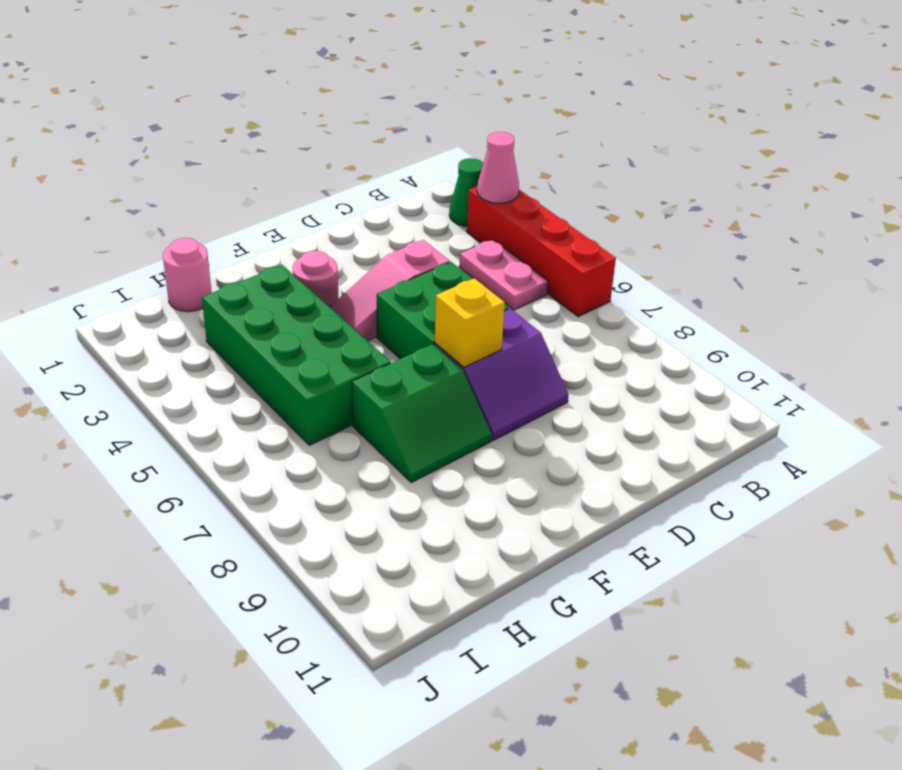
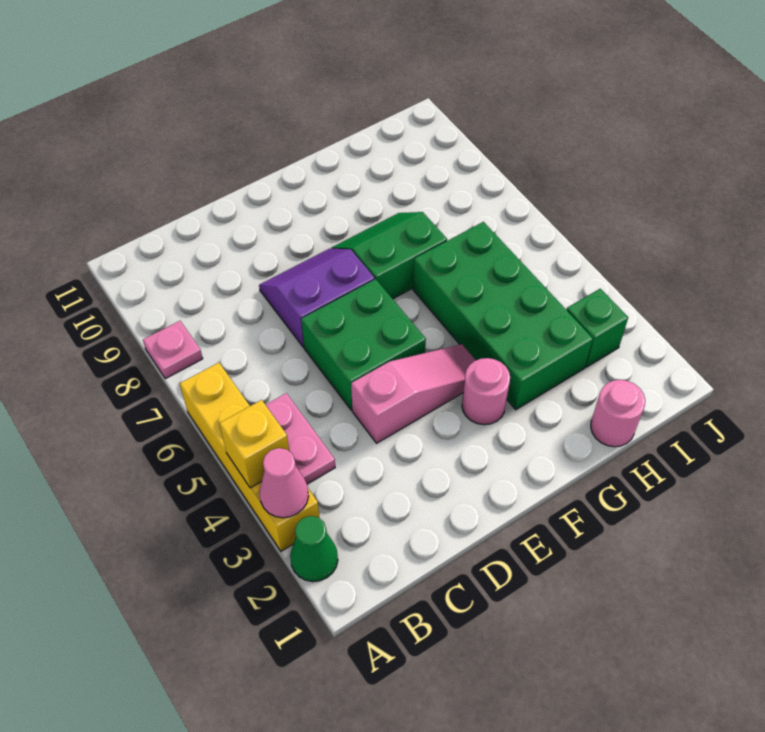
red brick A3:A6 level 1 -> yellow brick A3:A6 level 1
none -> pink plate A8 level 1
yellow brick E7 level 2 -> yellow brick A4 level 2
none -> green brick I3 level 1

